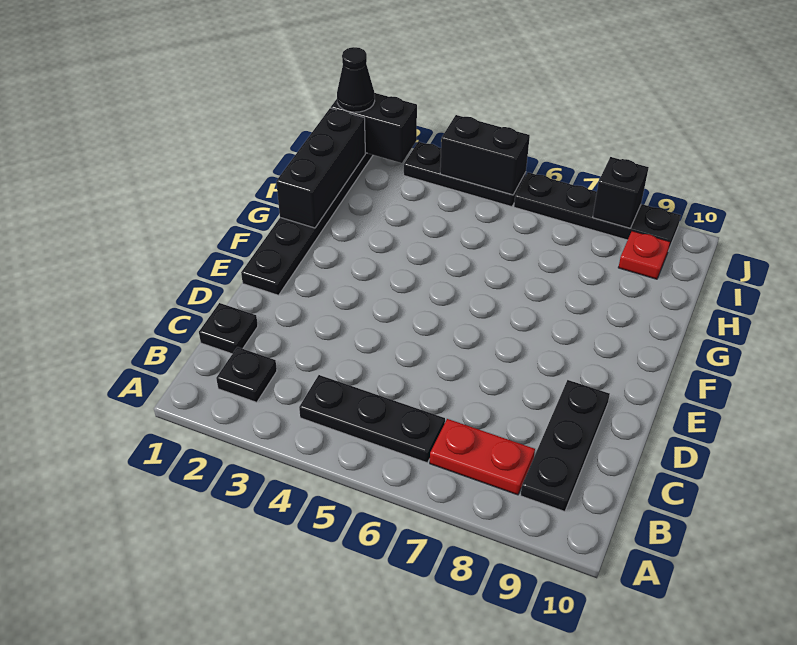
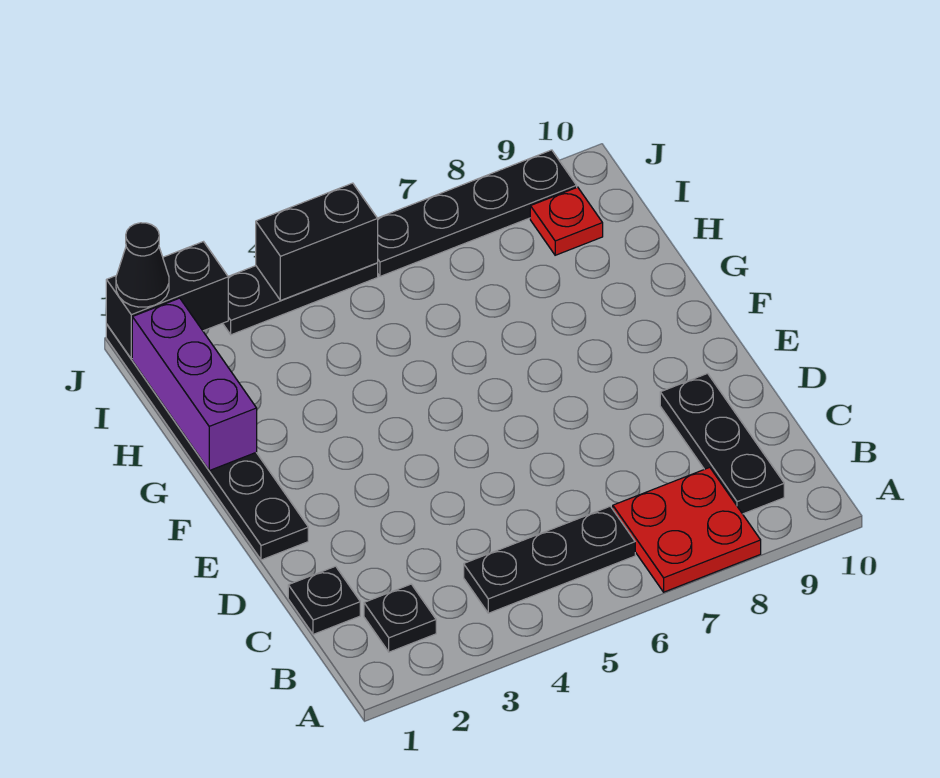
red plate B7:B8 level 1 -> red plate A7:B8 level 1
black brick G1:I1 level 2 -> purple brick G1:I1 level 2
black brick J8 level 2 -> none

